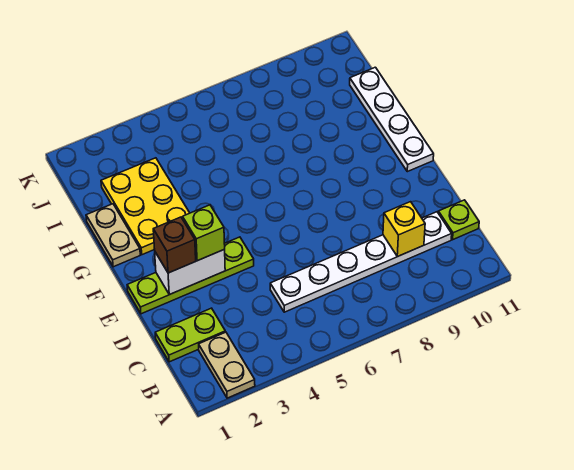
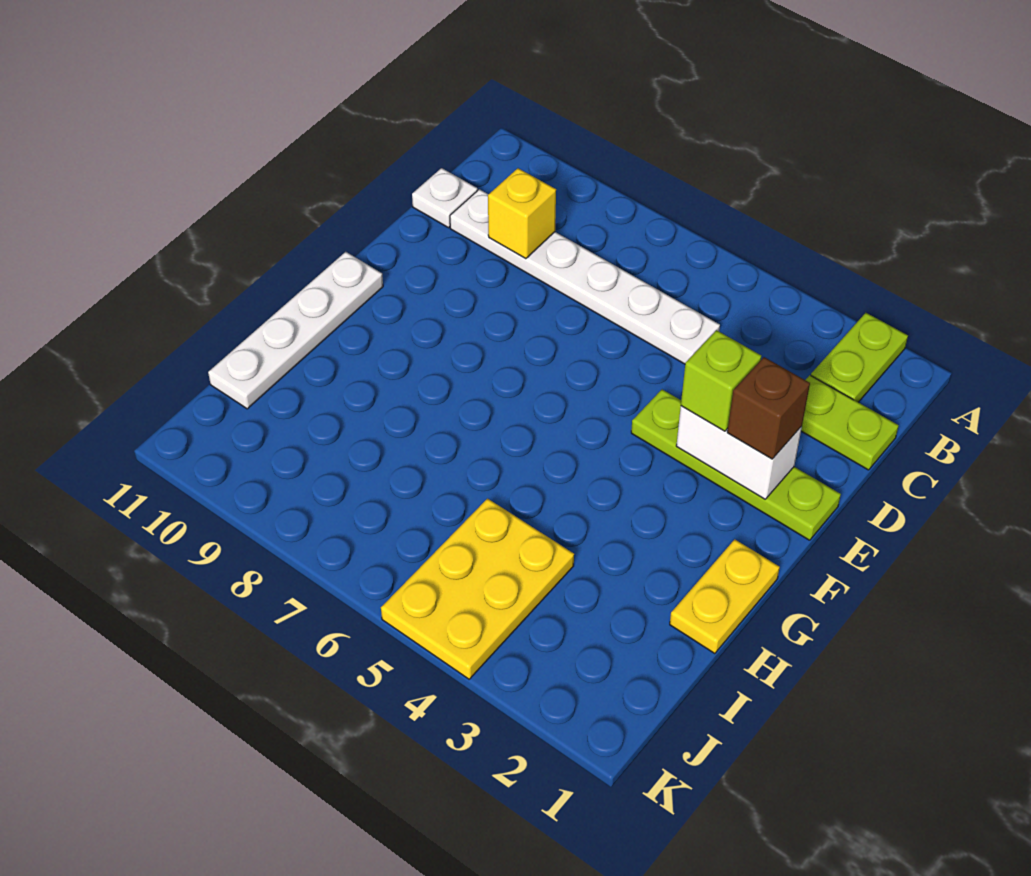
tan plate A2:B2 level 1 -> lime plate A2:B2 level 1
lime plate C11 level 1 -> white plate C11 level 1
tan plate G1:H1 level 1 -> yellow plate G1:H1 level 1
yellow plate G2:I3 level 1 -> yellow plate I4:K5 level 1

